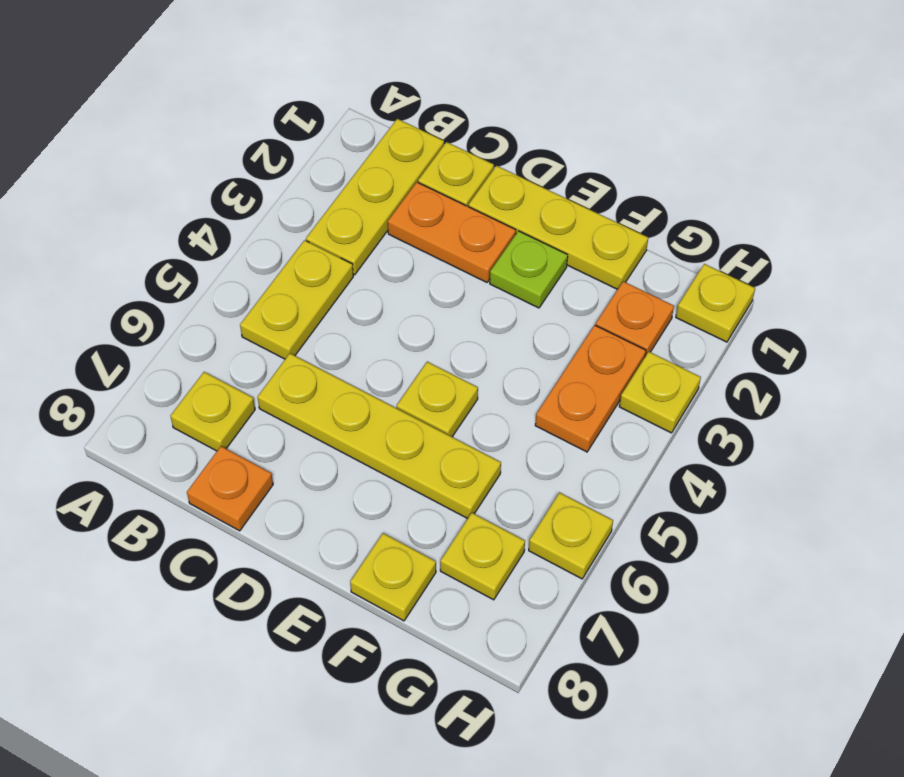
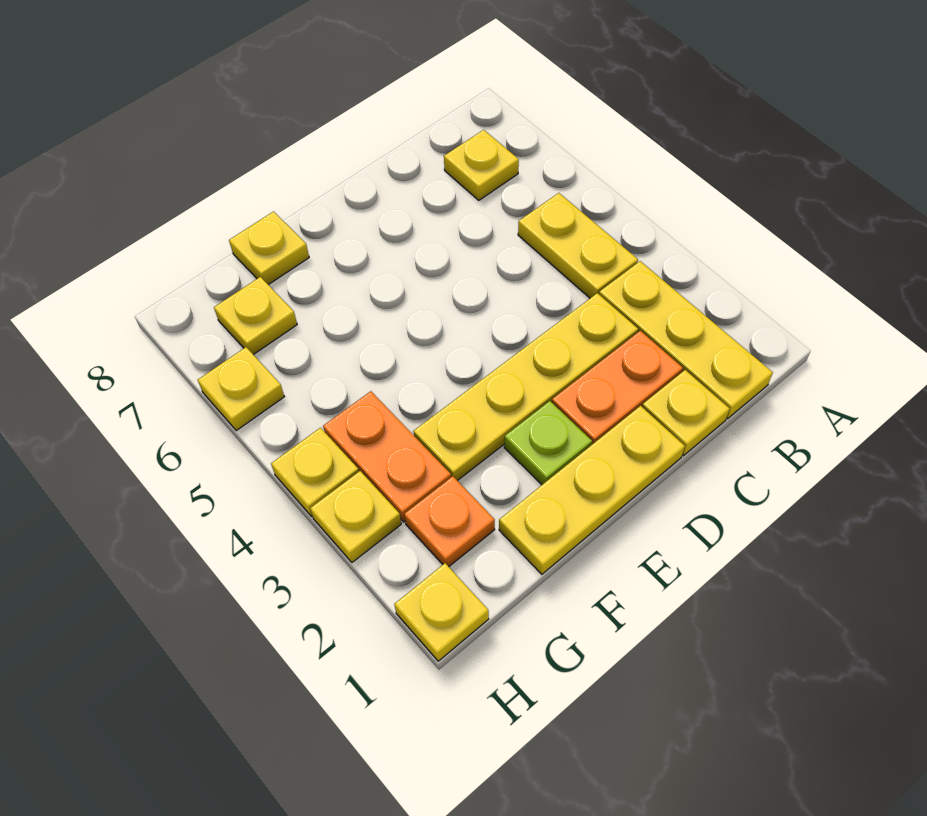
yellow plate C6:F6 level 1 -> yellow plate C3:F3 level 1
orange plate C8 level 1 -> none
yellow plate E5 level 1 -> yellow plate H4 level 1

